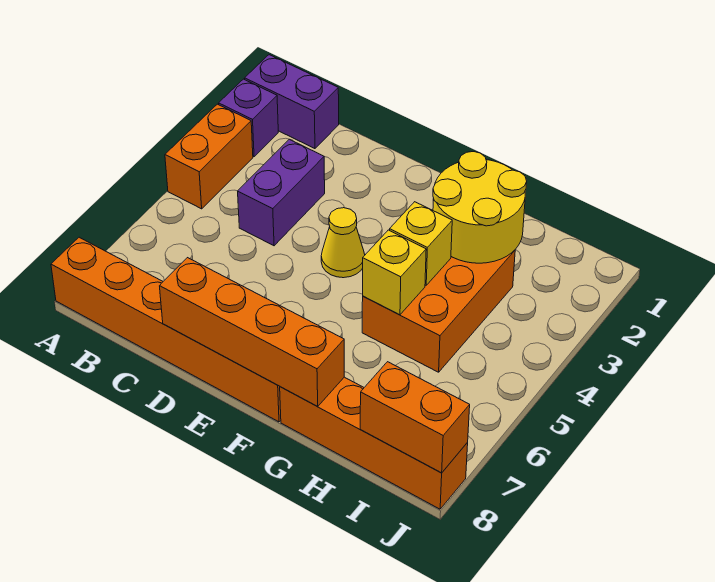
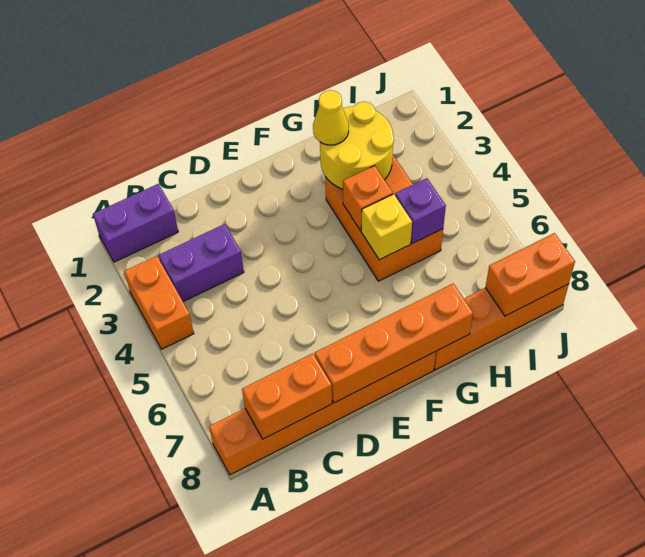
purple brick A2 level 1 -> purple brick H5 level 2
none -> orange brick B8:C8 level 2
purple brick C3:C4 level 1 -> purple brick B3:C3 level 1
yellow cone E4 level 1 -> yellow cone G2 level 3
yellow brick G4 level 2 -> orange brick G4 level 2

